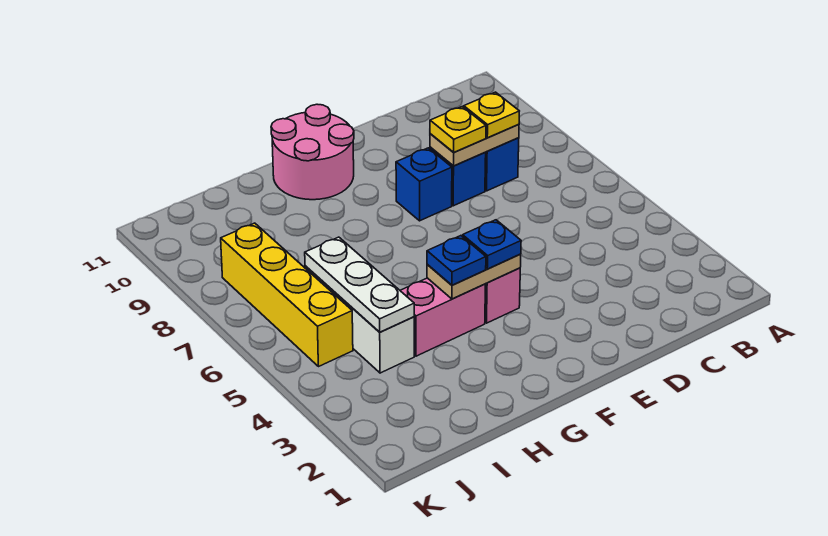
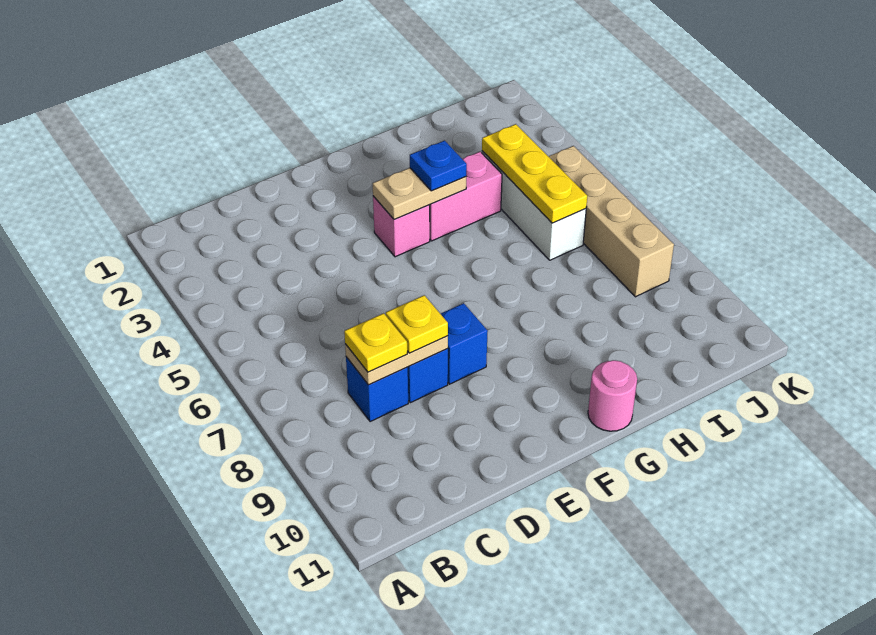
blue plate F4 level 3 -> none
pink round brick F10:G11 level 1 -> pink round brick G11 level 1
white plate I4:I6 level 2 -> yellow plate I4:I6 level 2
yellow brick J5:J8 level 1 -> tan brick J5:J8 level 1

